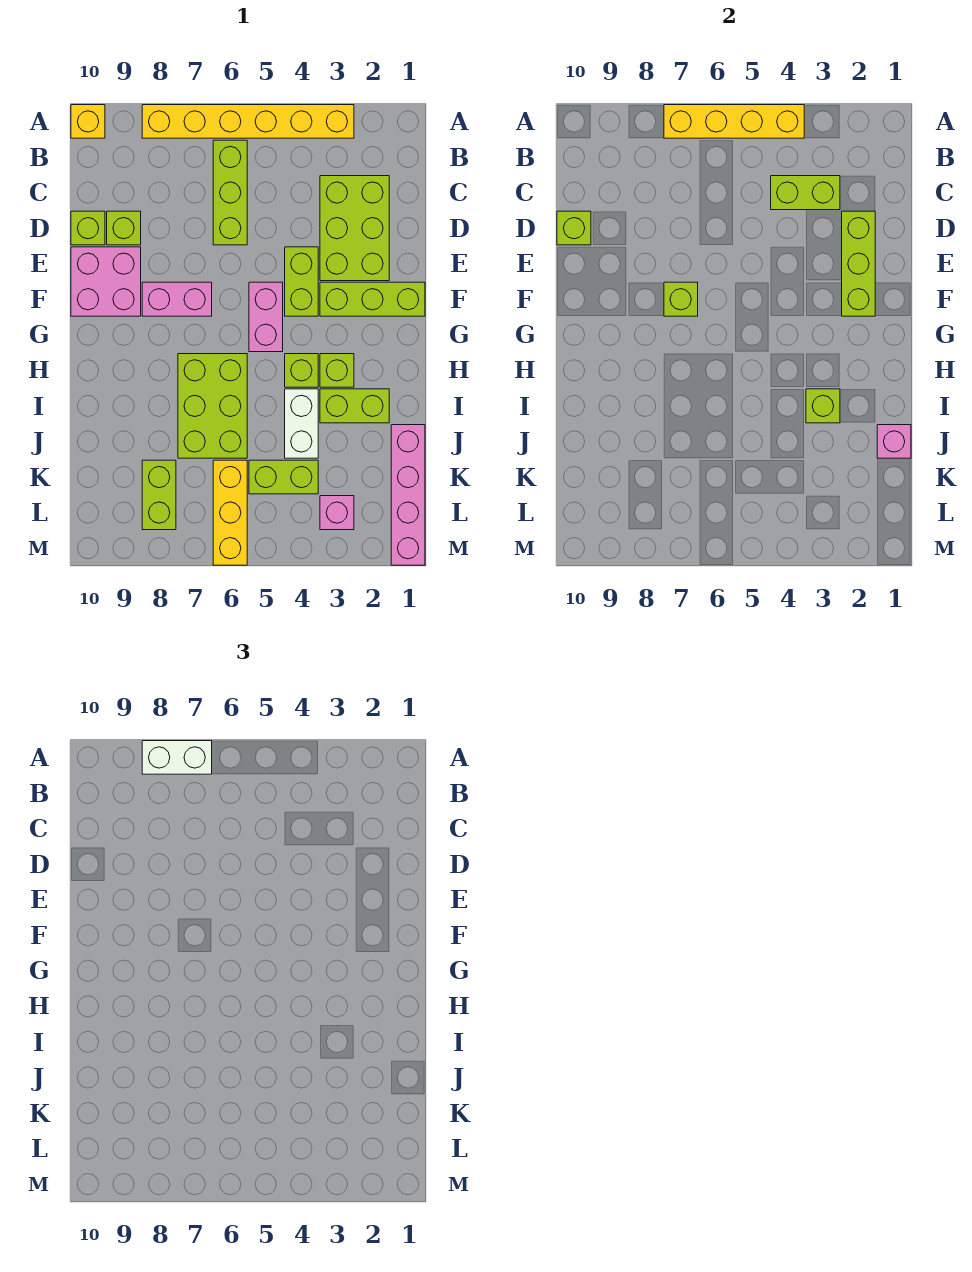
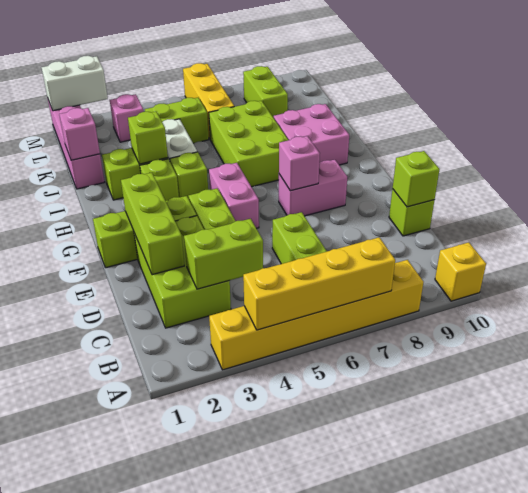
white brick A7:A8 level 3 -> white brick M1:M2 level 2
lime brick D9 level 1 -> none
pink brick E9:F10 level 1 -> pink brick H8:I9 level 1
lime brick F7 level 2 -> pink brick F7 level 2

